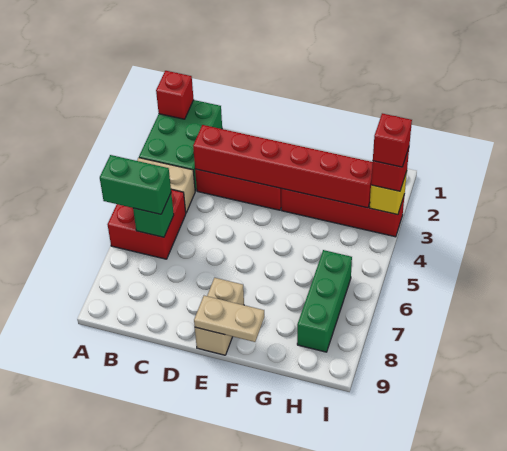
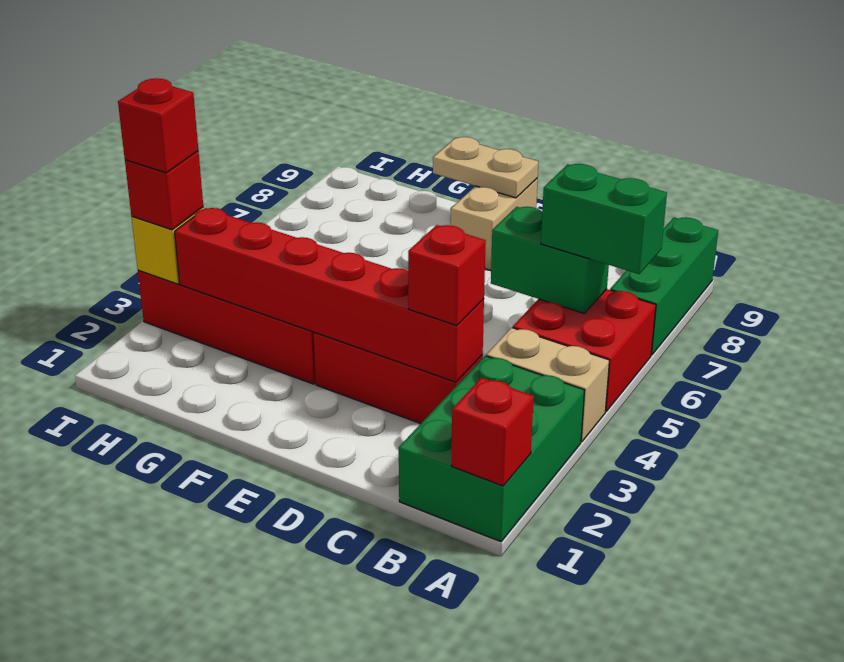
green brick B6 level 2 -> green brick B6:C6 level 2
none -> red brick C3 level 3
green brick H6:H8 level 1 -> green brick A7:A9 level 1

